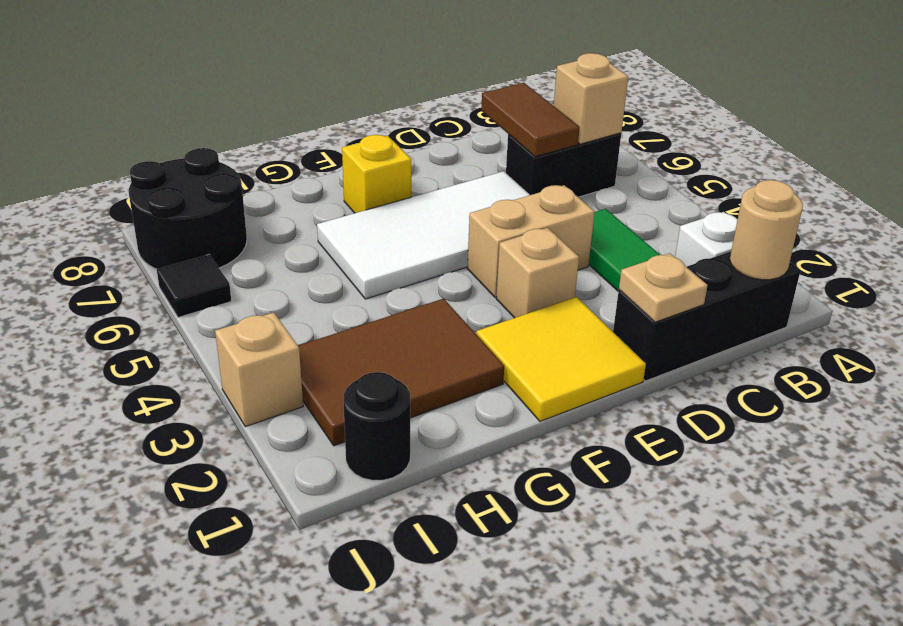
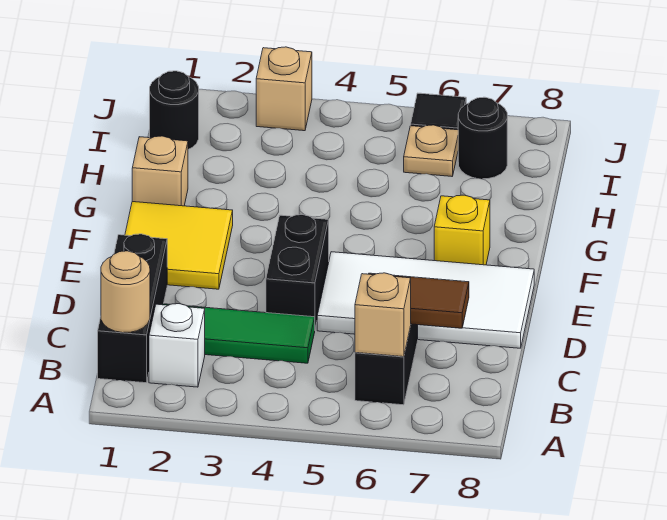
tan plate D1 level 2 -> tan plate I6 level 1
tan brick D4:E4 level 1 -> black brick D4:E4 level 1
white tile D5:G6 level 1 -> white tile D5:E8 level 1
tan brick E3 level 1 -> tan brick G1 level 1
brown tile G2:I3 level 1 -> none
black round brick I7:J8 level 1 -> black round brick I7 level 1

